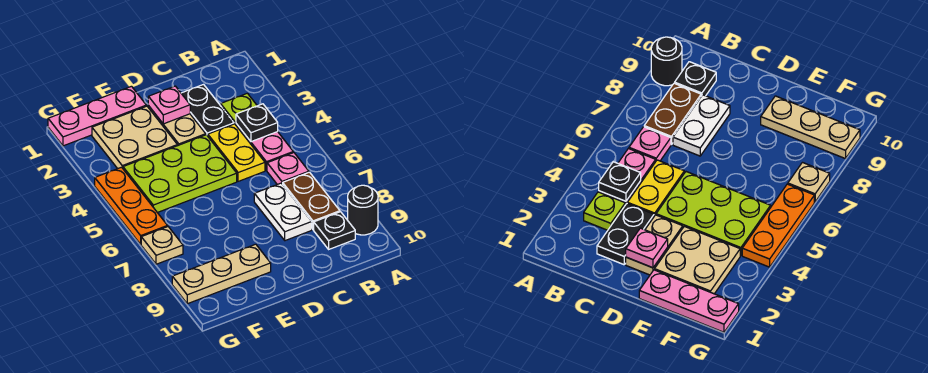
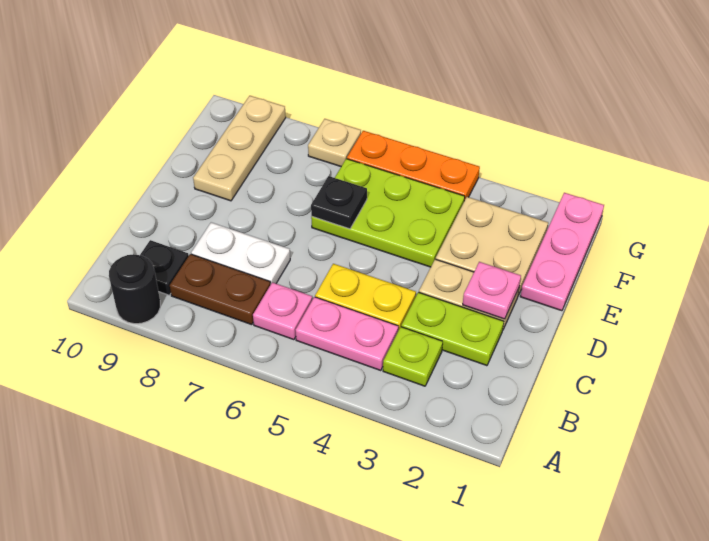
black plate B4 level 2 -> black plate E6 level 2
black plate C2:C3 level 1 -> lime plate C2:C3 level 1
lime plate D4:F5 level 1 -> lime plate E4:F6 level 1

